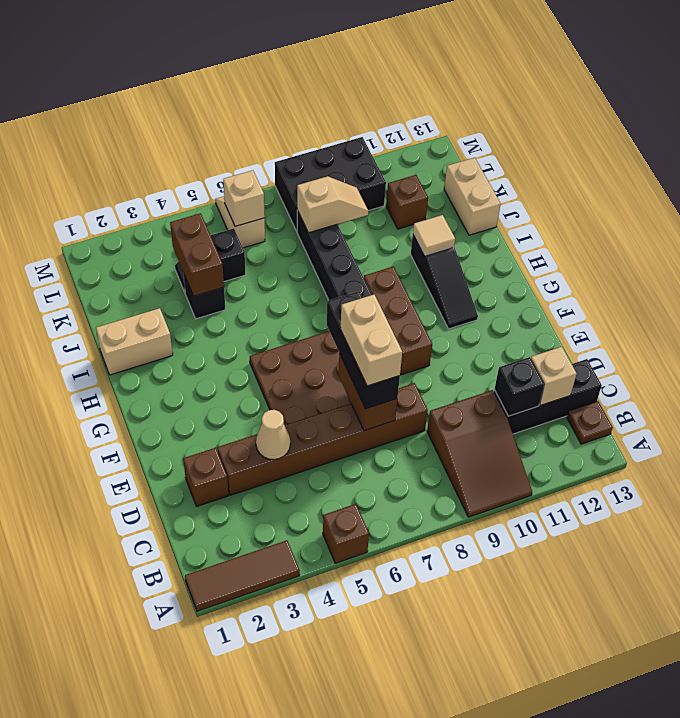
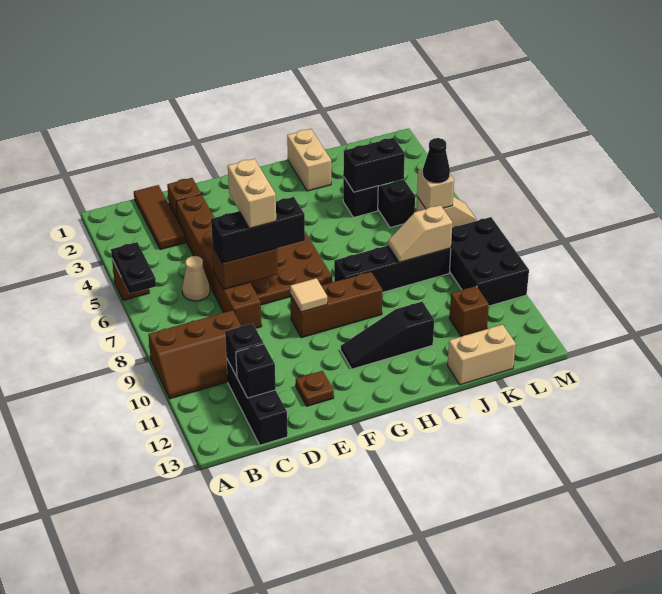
brown tile A1:A3 level 1 -> brown tile C1:C3 level 1
none -> black plate A5:A6 level 2
brown slope A9:C10 level 1 top C -> brown slope A9:C10 level 1 top 9
brown plate B13 level 1 -> brown plate E12 level 1
tan brick C12 level 2 -> black brick C12 level 2
tan cone D4 level 2 -> tan cone C6 level 1
tan brick D7:E7 level 4 -> tan brick E6:E7 level 4
tan tile I11 level 2 -> tan tile F9 level 2
brown brick J4:K4 level 2 -> black brick J4:K4 level 2
tan slope K8:K9 level 2 top 8 -> tan slope J8:K8 level 2 top K
none -> black cone L6 level 3

